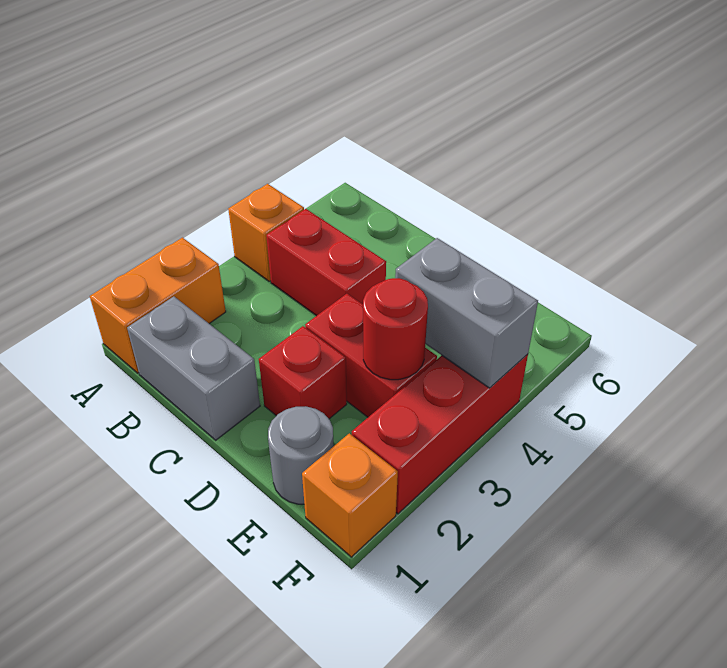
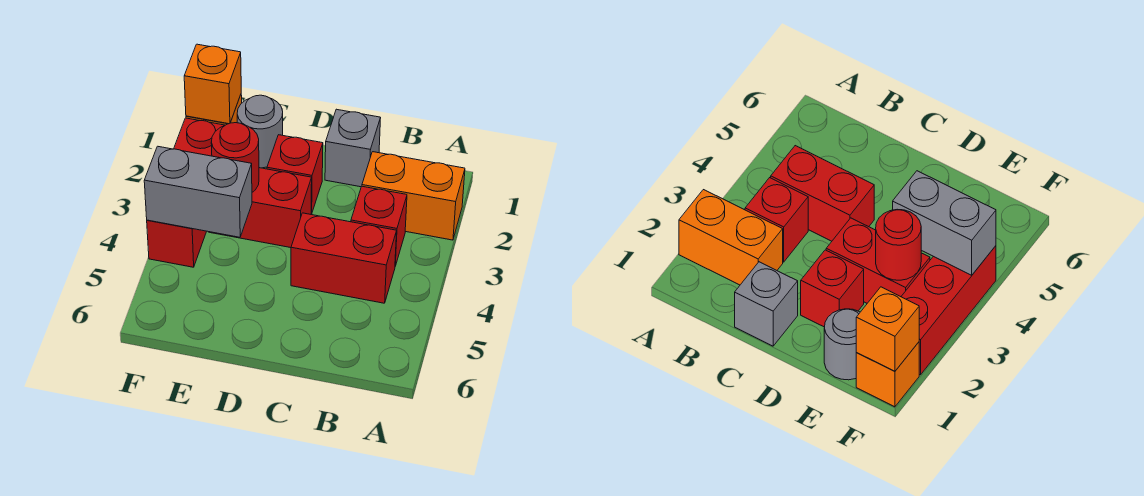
orange brick A1:A2 level 1 -> orange brick A2:B2 level 1
orange brick A4 level 1 -> orange brick F1 level 2
grey brick B1:C1 level 1 -> grey brick C1 level 1
none -> red brick B3 level 1

